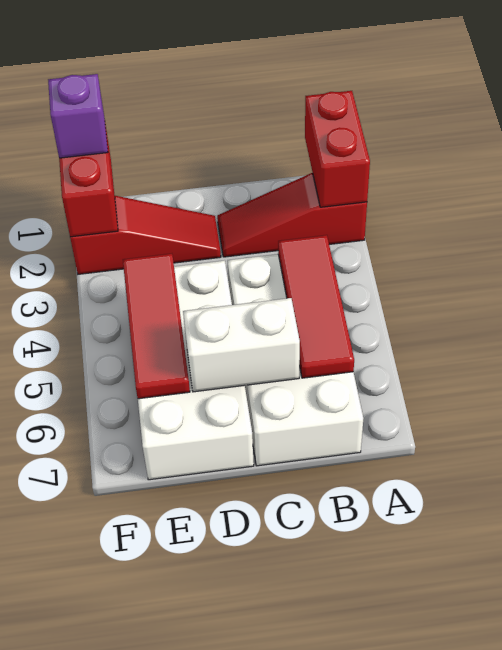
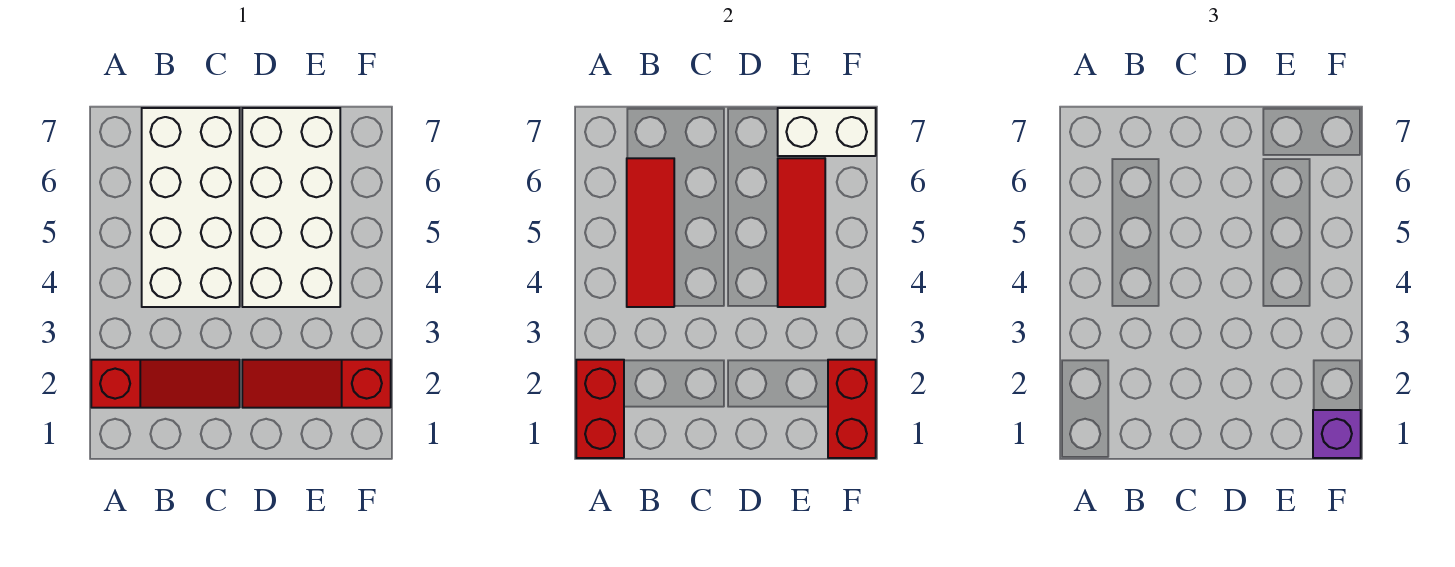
white brick C6:D6 level 2 -> white brick E7:F7 level 2

